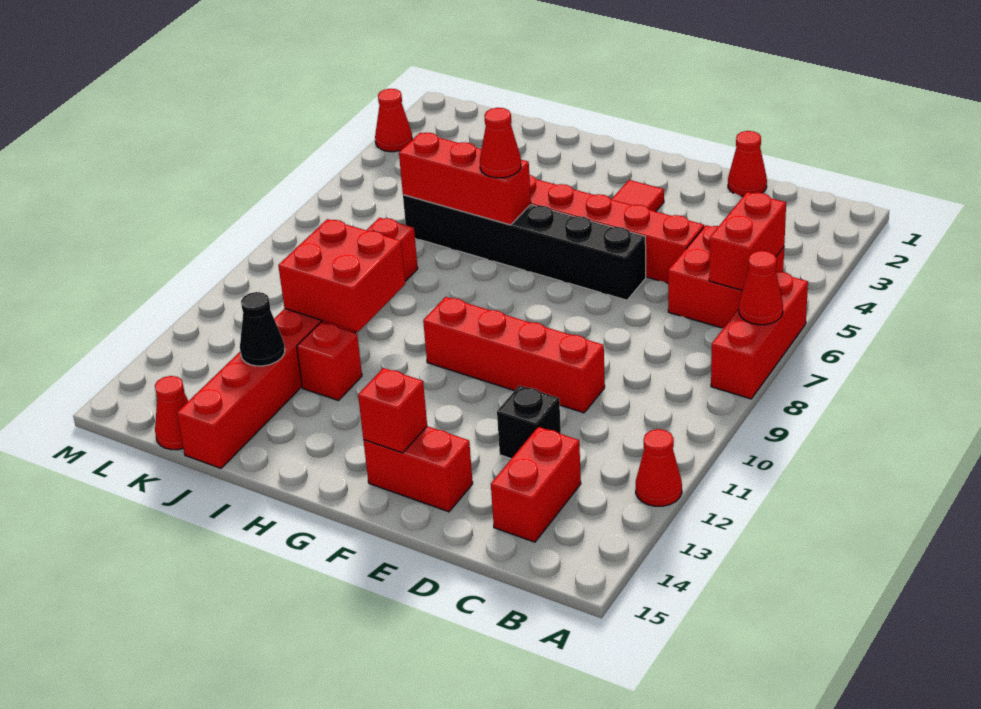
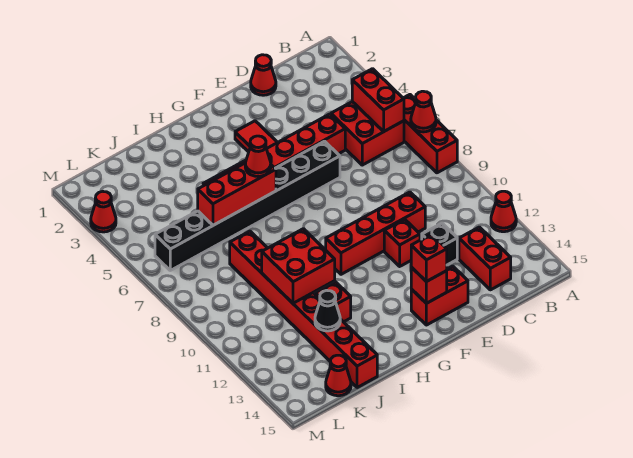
black brick E6:J6 level 1 -> black brick E6:L6 level 1
none -> red brick E11 level 1
none -> red brick F14 level 3

